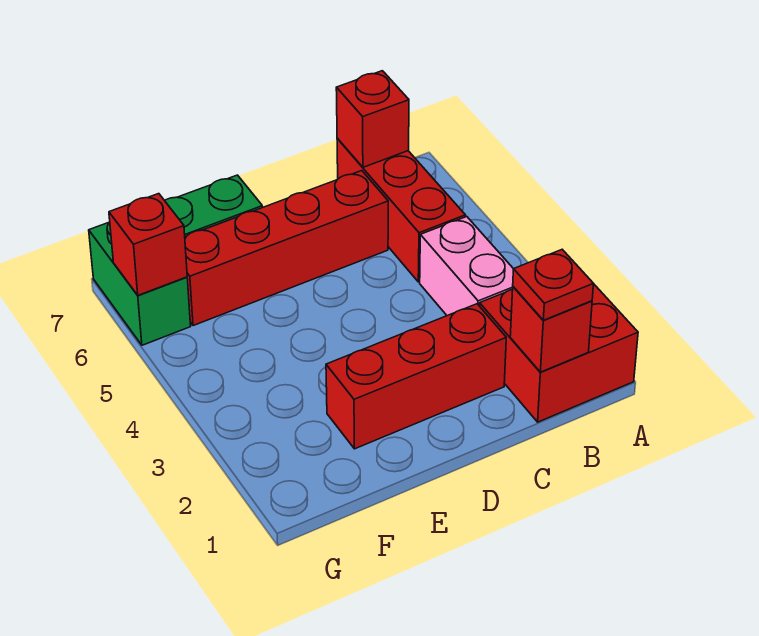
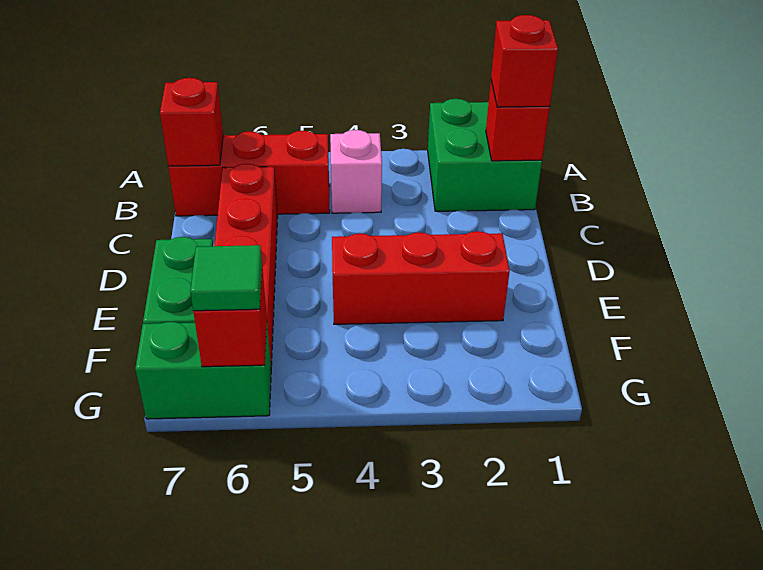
red brick A1:B2 level 1 -> green brick A1:B2 level 1
red plate B1 level 3 -> red brick B1 level 3
pink brick B3:B4 level 1 -> pink brick B4 level 1
red brick C2:E2 level 1 -> red brick E2:E4 level 1
none -> green tile G6 level 3

